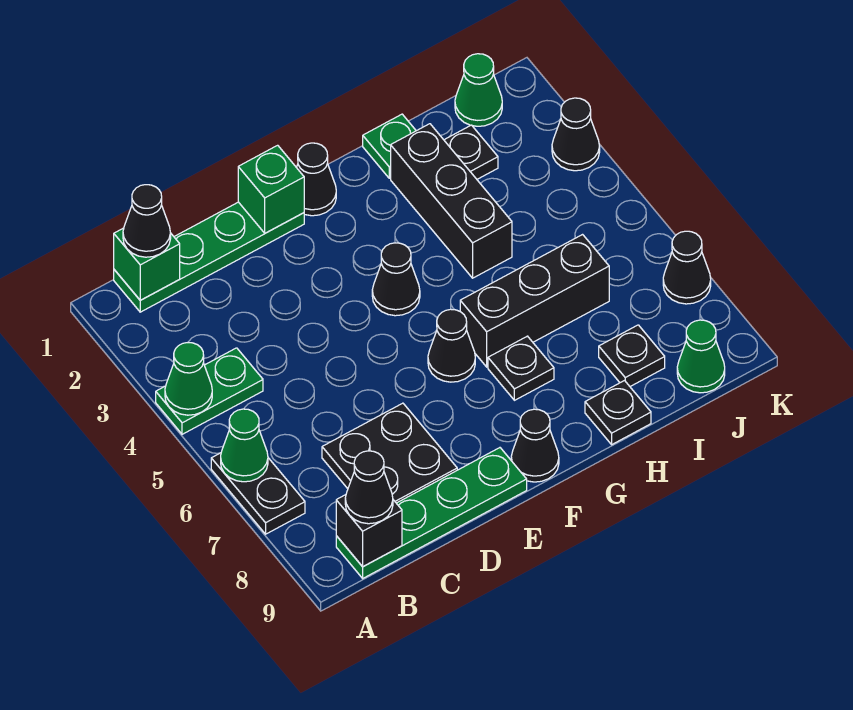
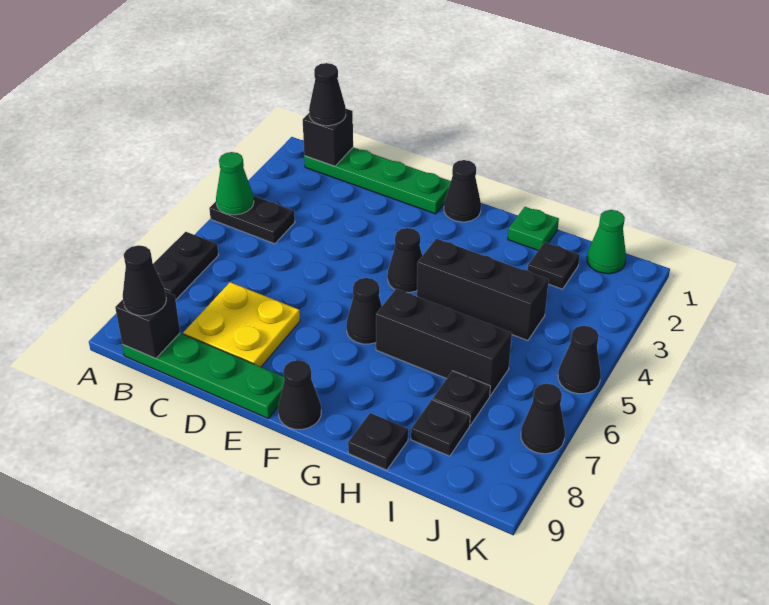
green plate A4:B4 level 1 -> black plate A4:B4 level 1
green cone A6 level 2 -> none
green brick B1 level 2 -> black brick B1 level 2
black plate C7:D8 level 1 -> yellow plate C7:D8 level 1
green brick E1 level 2 -> none
black plate G7 level 1 -> black plate I7 level 1
black brick H2:H4 level 1 -> black brick G4:I4 level 1
green cone J9 level 1 -> none
black cone K3 level 1 -> black cone K5 level 1

